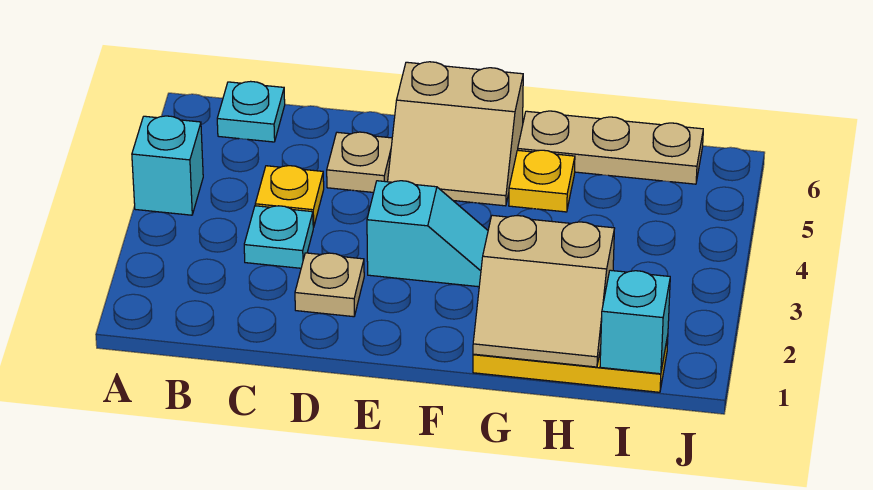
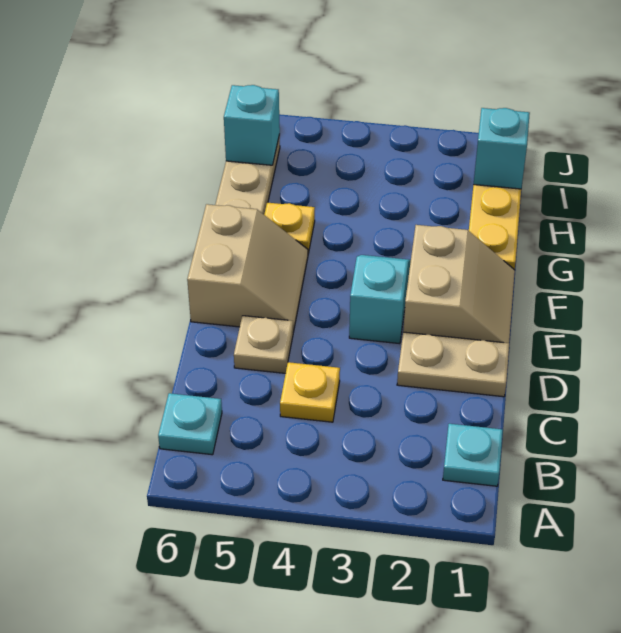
cyan brick A4 level 1 -> cyan brick I6 level 2
cyan plate C3 level 1 -> cyan plate B1 level 1
tan plate D2 level 1 -> tan plate D1:D2 level 1
tan slope G1:H2 level 2 top 2 -> tan slope E1:F2 level 1 top 2

